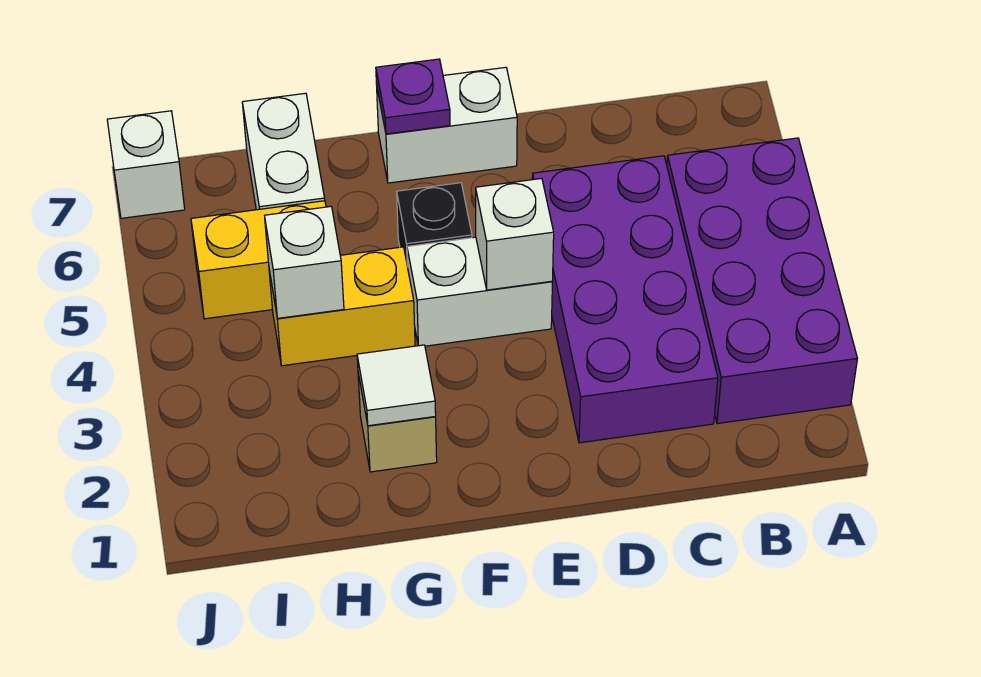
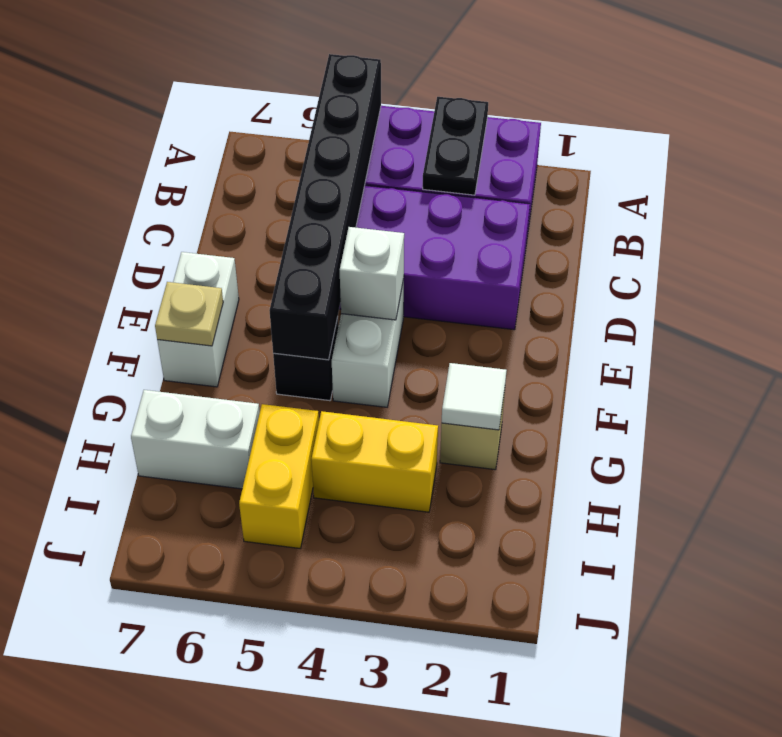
none -> black plate A3:B3 level 2
none -> black brick A5:F5 level 2
purple plate F7 level 2 -> tan plate F7 level 2
yellow brick G4:H4 level 1 -> yellow brick H3:H4 level 1
white brick H4 level 2 -> none
white brick J7 level 1 -> none

